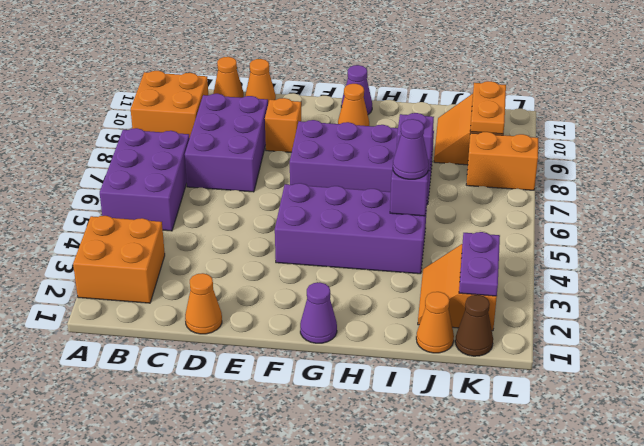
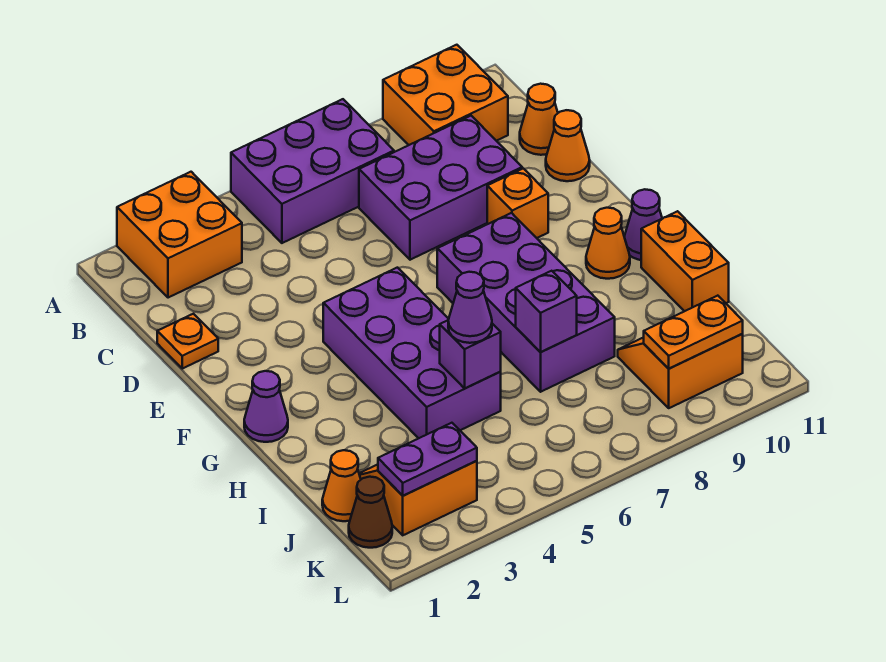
orange cone D1 level 1 -> orange plate D1 level 1
orange brick K8:L8 level 1 -> orange brick H11:I11 level 1

